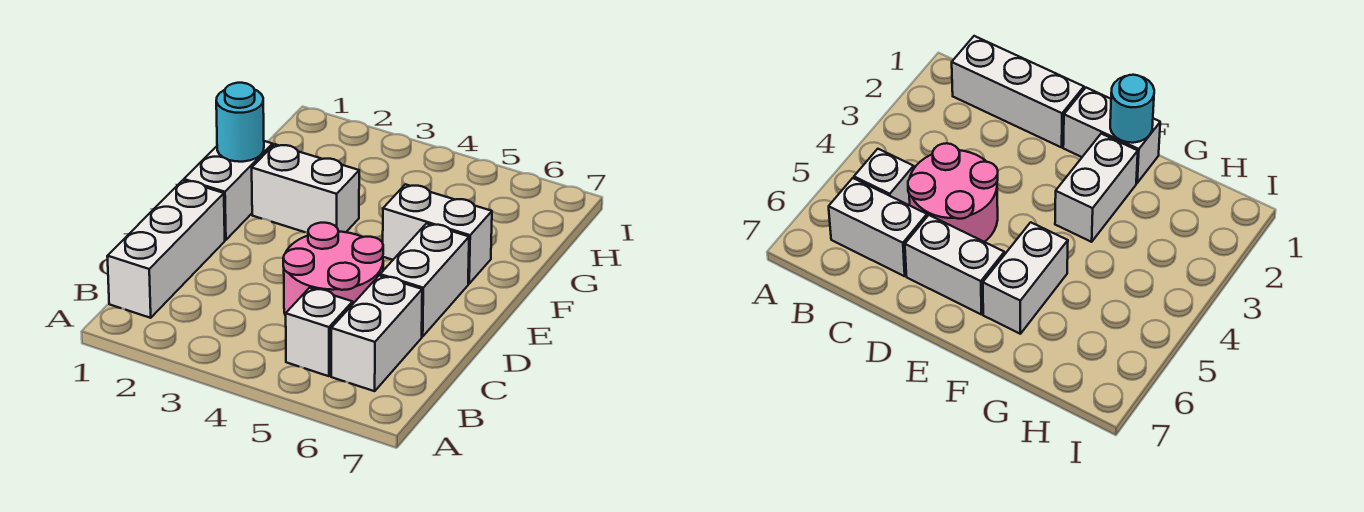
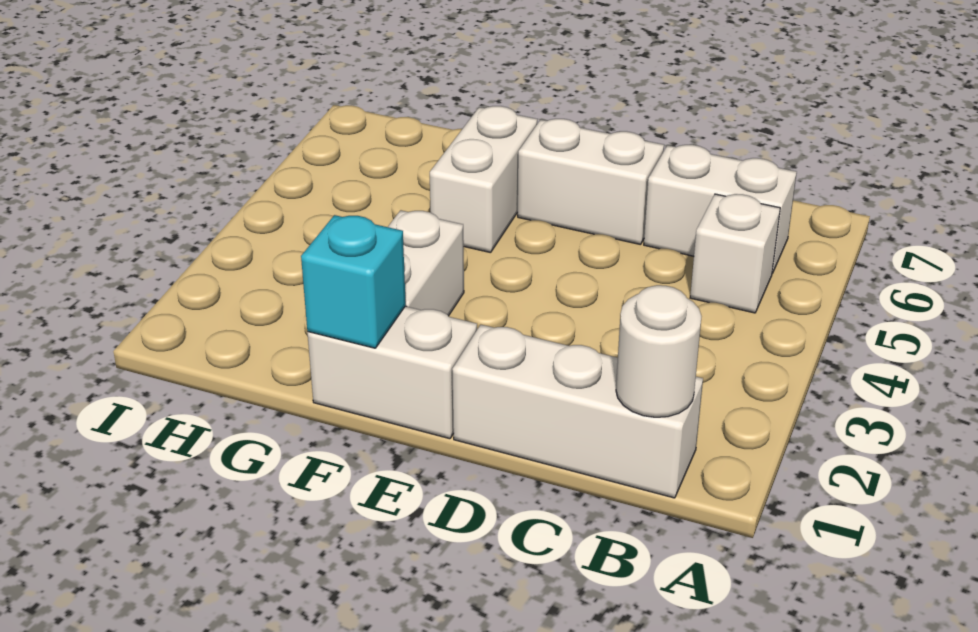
none -> white round brick B1 level 2
pink round brick C4:D5 level 1 -> none
cyan round brick F1 level 2 -> cyan brick F1 level 2

